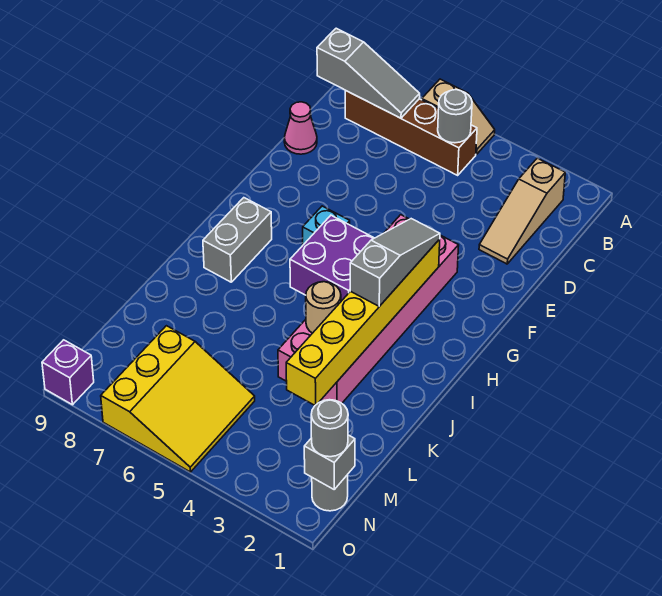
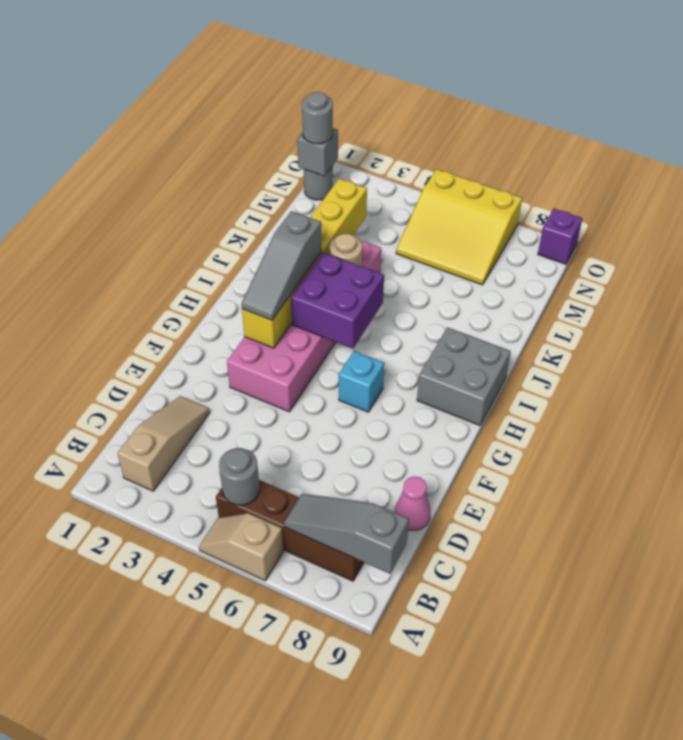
grey brick H8:I8 level 1 -> grey brick H8:I9 level 1
yellow slope M5:O7 level 1 top 7 -> yellow slope M5:O7 level 1 top O

